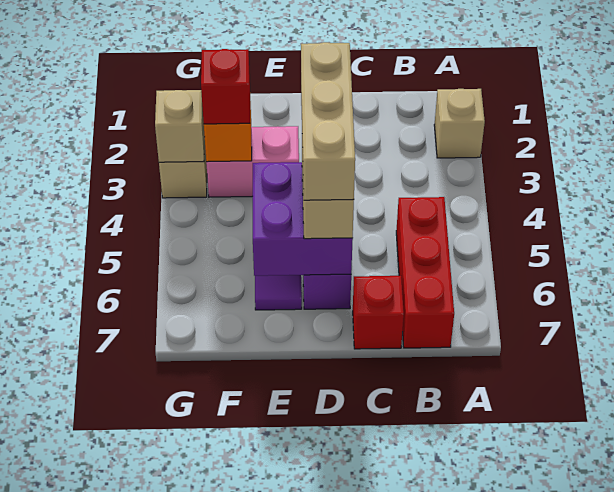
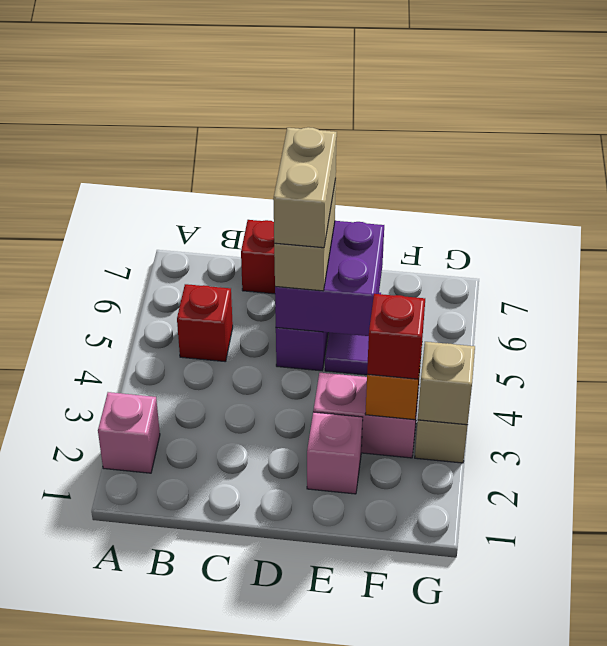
tan brick A2 level 1 -> pink brick A2 level 1
red brick B5:B7 level 1 -> red brick B5 level 1
tan brick D4:D6 level 4 -> tan brick D5:D6 level 4
none -> pink brick E2 level 1

